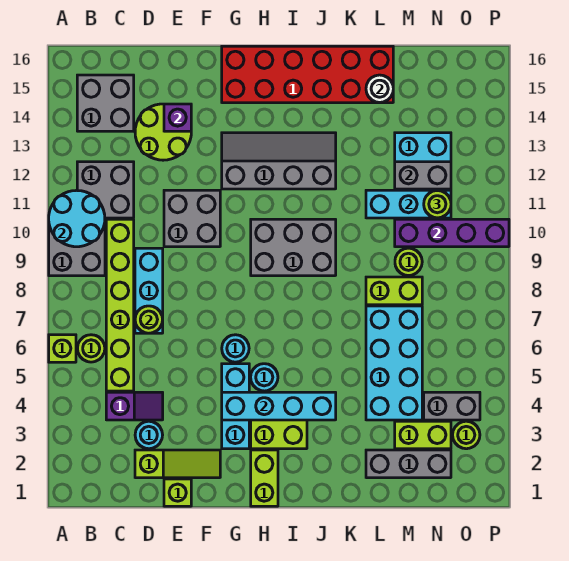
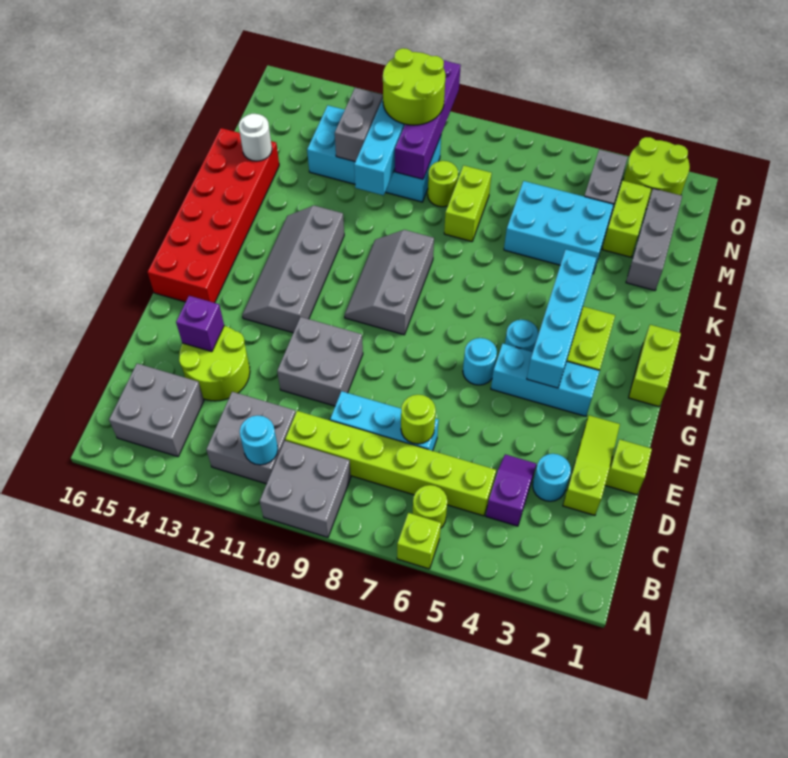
cyan round brick A10:B11 level 2 -> cyan round brick B11 level 2
lime brick H1:H2 level 1 -> lime brick H1:I1 level 1
grey brick H9:J10 level 1 -> grey slope H9:J10 level 1 top 9
cyan brick L4:M7 level 1 -> cyan brick L4:M6 level 1
lime round brick N11 level 3 -> lime round brick N10:O11 level 3
lime round brick O3 level 1 -> lime round brick O2:P3 level 1

